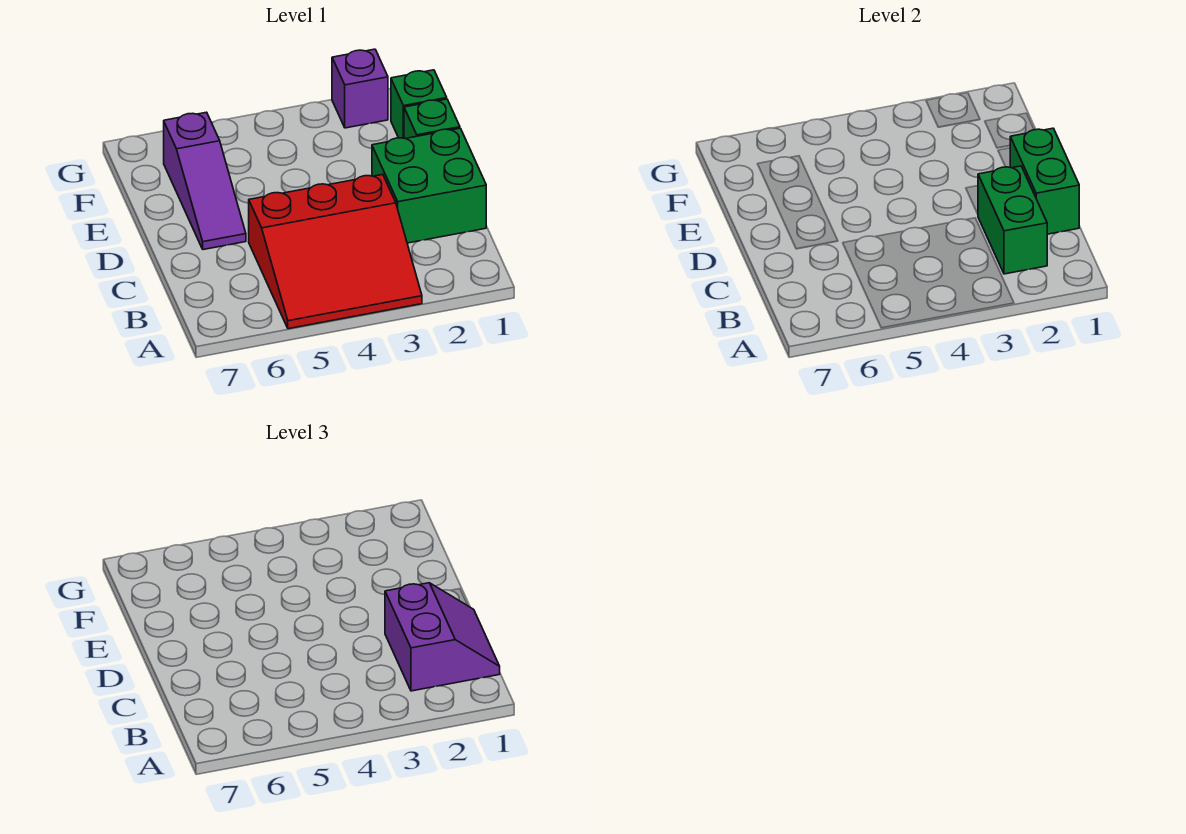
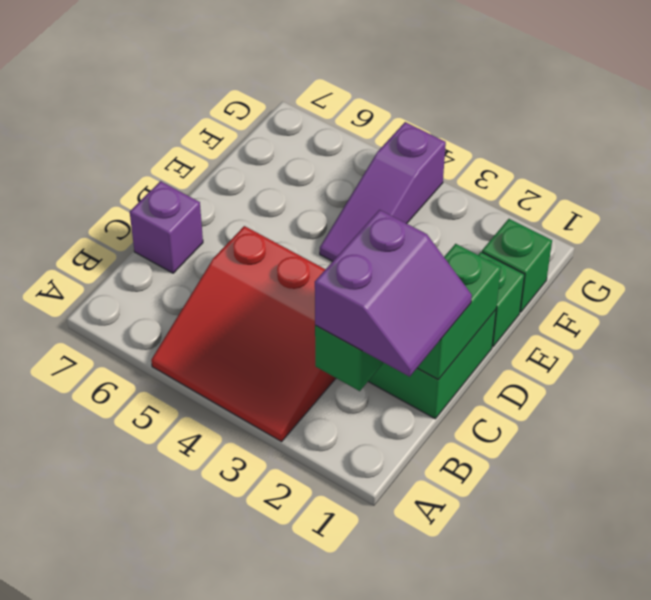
purple slope D6:F6 level 1 top F -> purple slope E4:G4 level 1 top G
purple brick G2 level 1 -> purple brick C7 level 1

